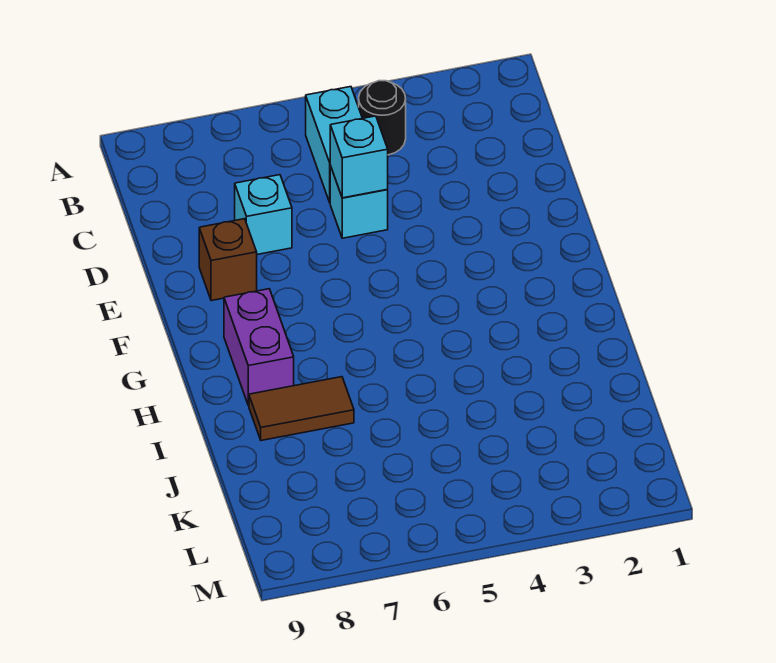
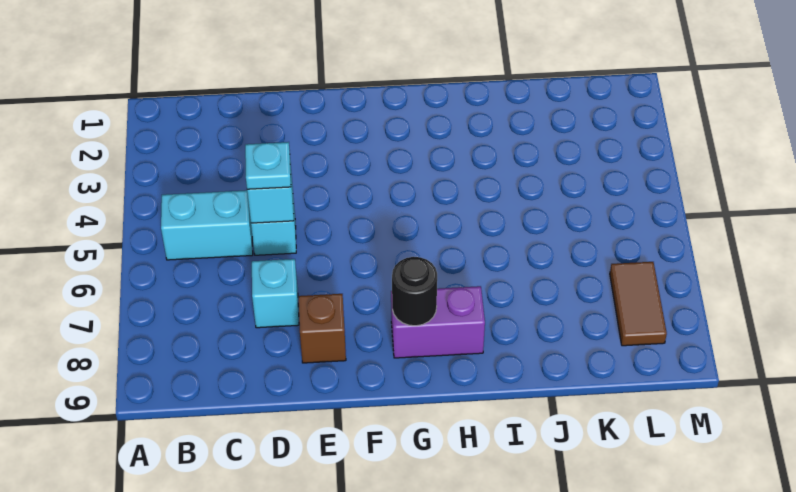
black round brick B4 level 1 -> black round brick G8 level 2
none -> cyan plate D5 level 3
brown tile I7:I8 level 1 -> brown tile L7:L8 level 1

